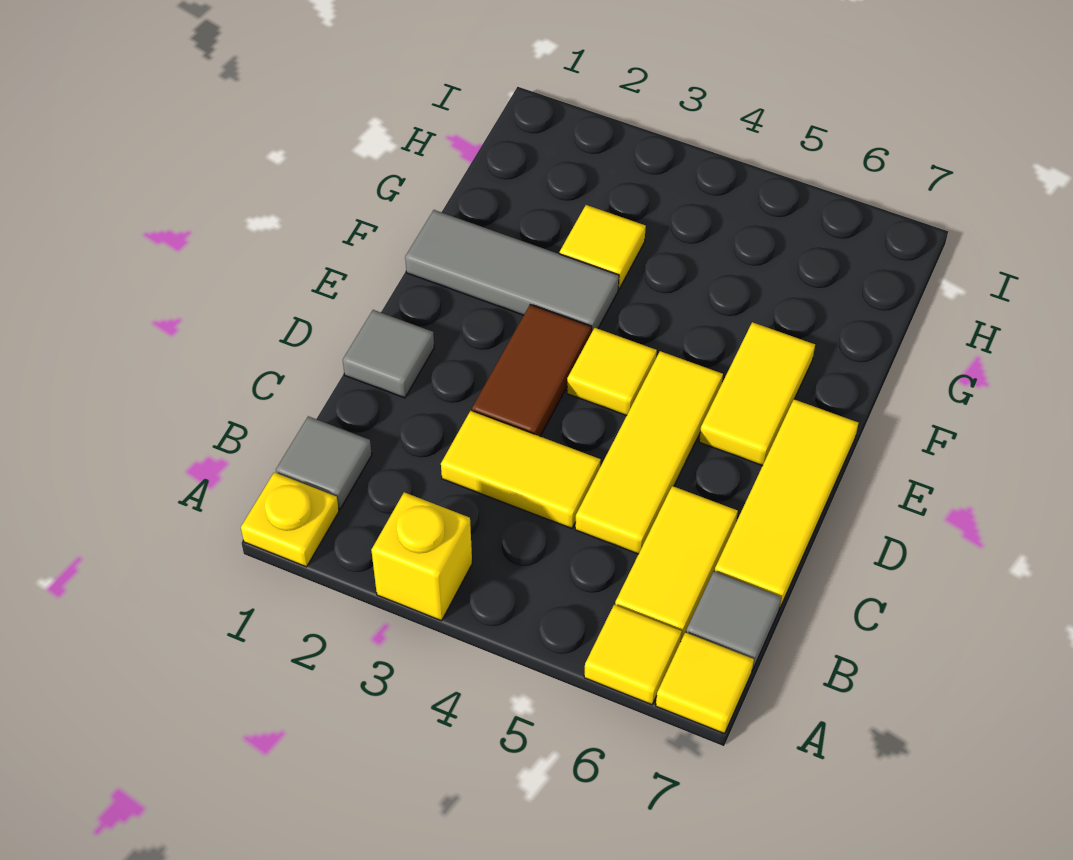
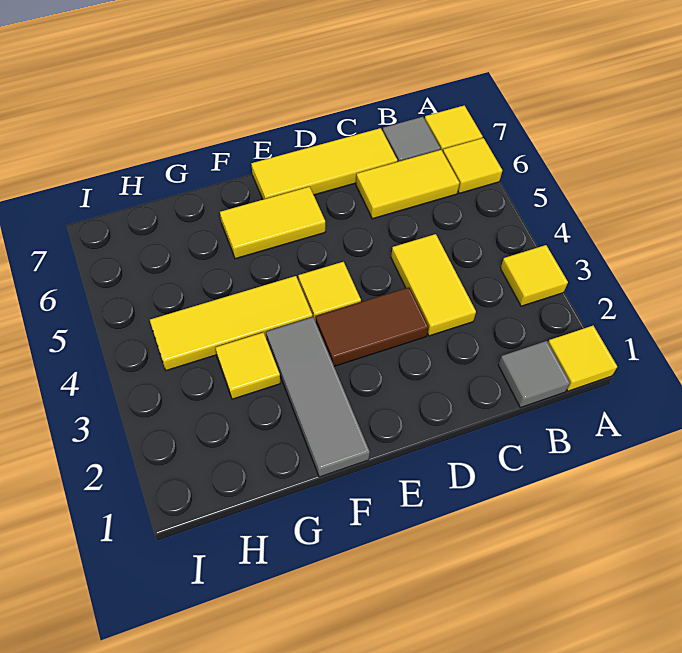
yellow plate A1 level 1 -> yellow tile A1 level 1
yellow brick A3 level 1 -> yellow tile A3 level 1
yellow tile C5:E5 level 1 -> yellow tile F4:H4 level 1
grey tile D1 level 1 -> none

